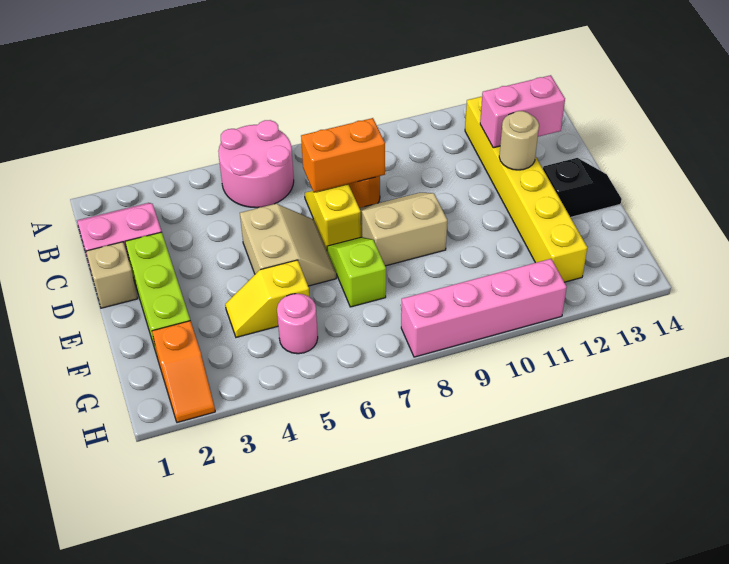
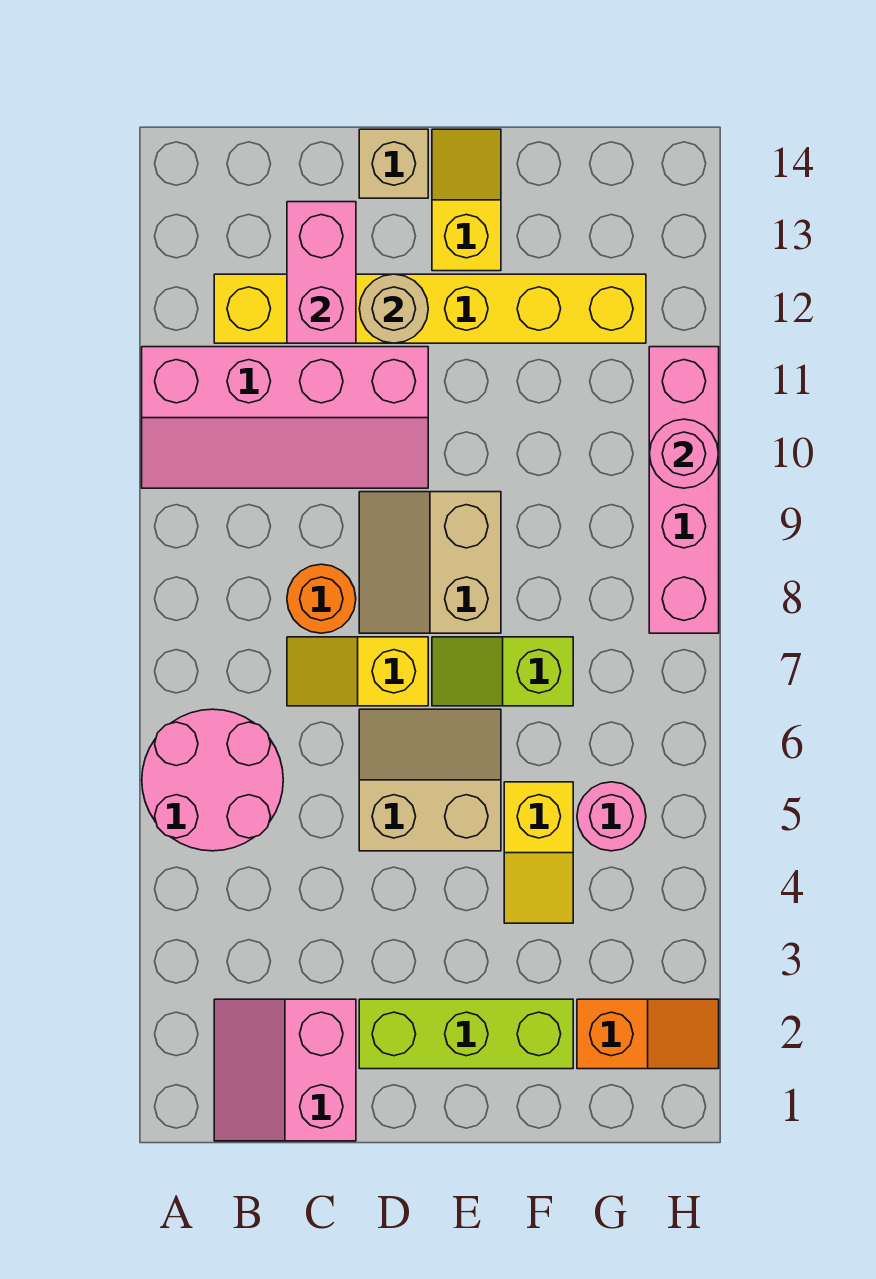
none -> pink slope A10:D11 level 1 top 11
orange brick C7:C8 level 2 -> none
tan brick D1 level 1 -> tan brick D14 level 1
black slope E13:E14 level 1 top 13 -> yellow slope E13:E14 level 1 top 13
none -> pink round brick H10 level 2

